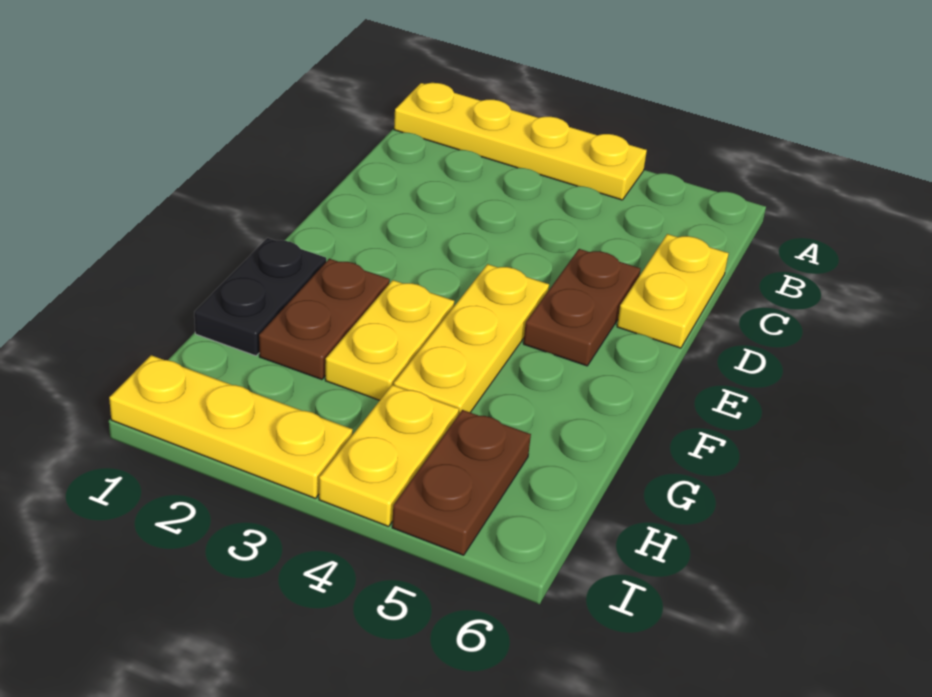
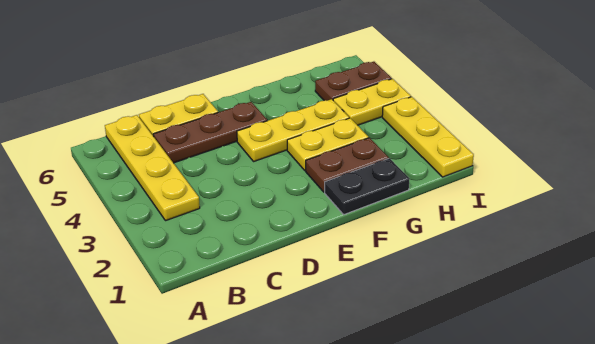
yellow plate A1:A4 level 1 -> yellow plate B3:B6 level 1
brown plate D5:E5 level 1 -> brown plate C5:E5 level 1

